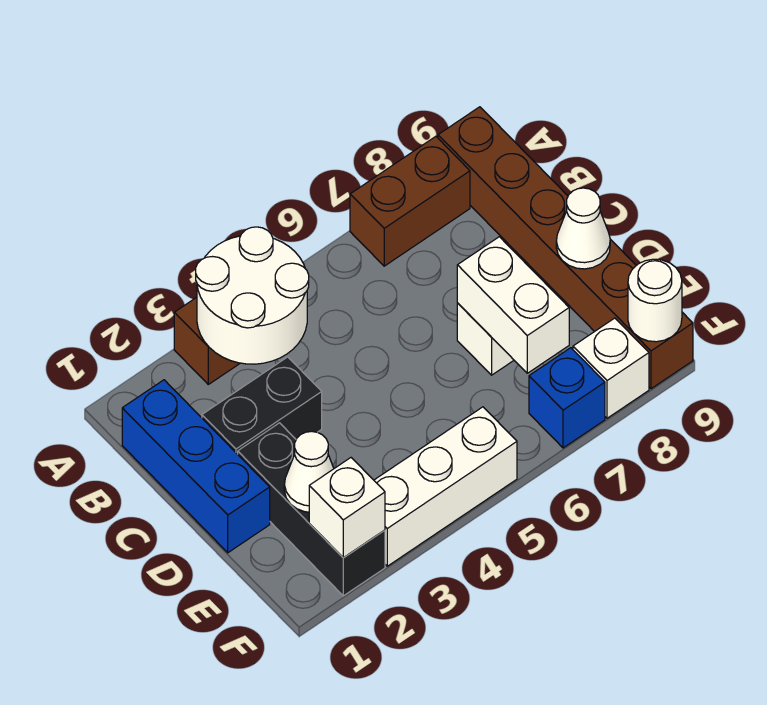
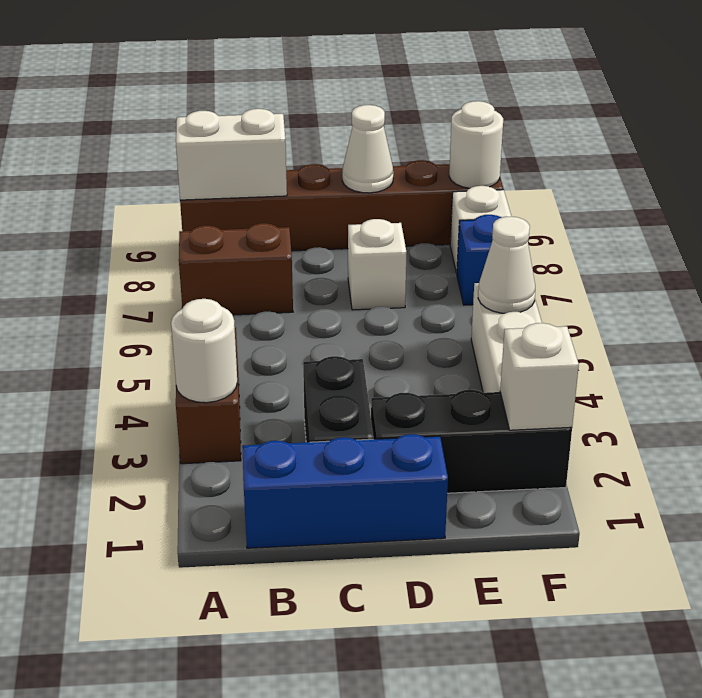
white round brick A3:B4 level 2 -> white round brick A3 level 2
brown brick A7:A8 level 1 -> brown brick A7:B7 level 1
white brick D7:E7 level 2 -> white brick A9:B9 level 2
white cone E2 level 2 -> white cone F5 level 2

